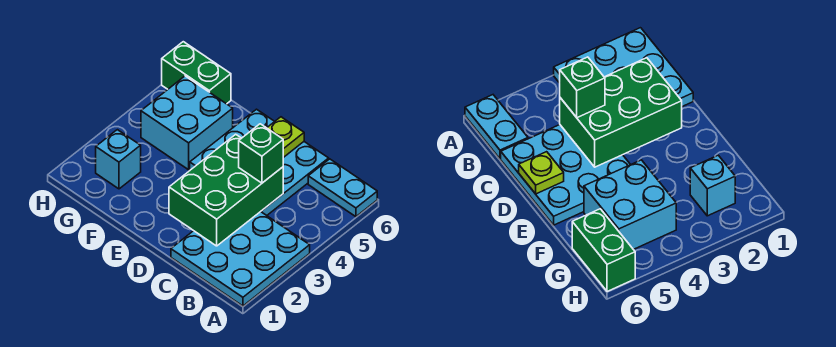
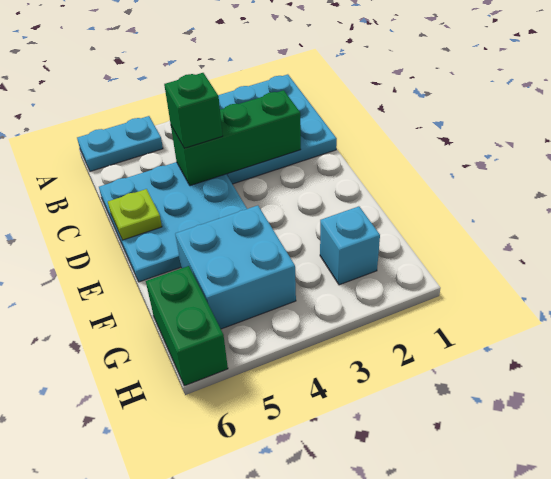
cyan plate A6:B6 level 1 -> cyan plate A5:A6 level 1
green brick C2:D4 level 2 -> green brick C2:C4 level 2

